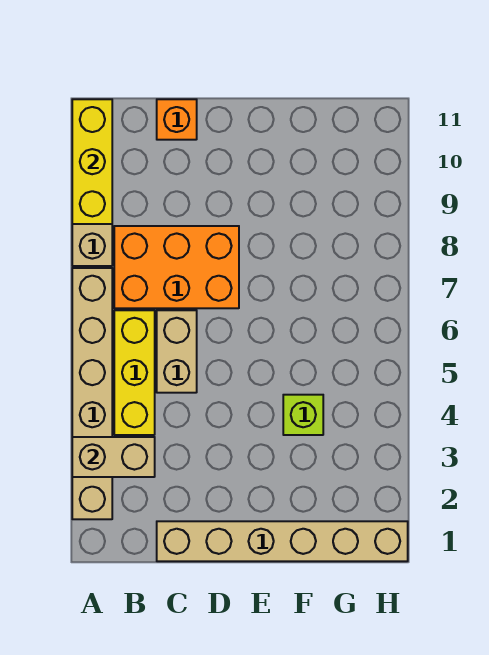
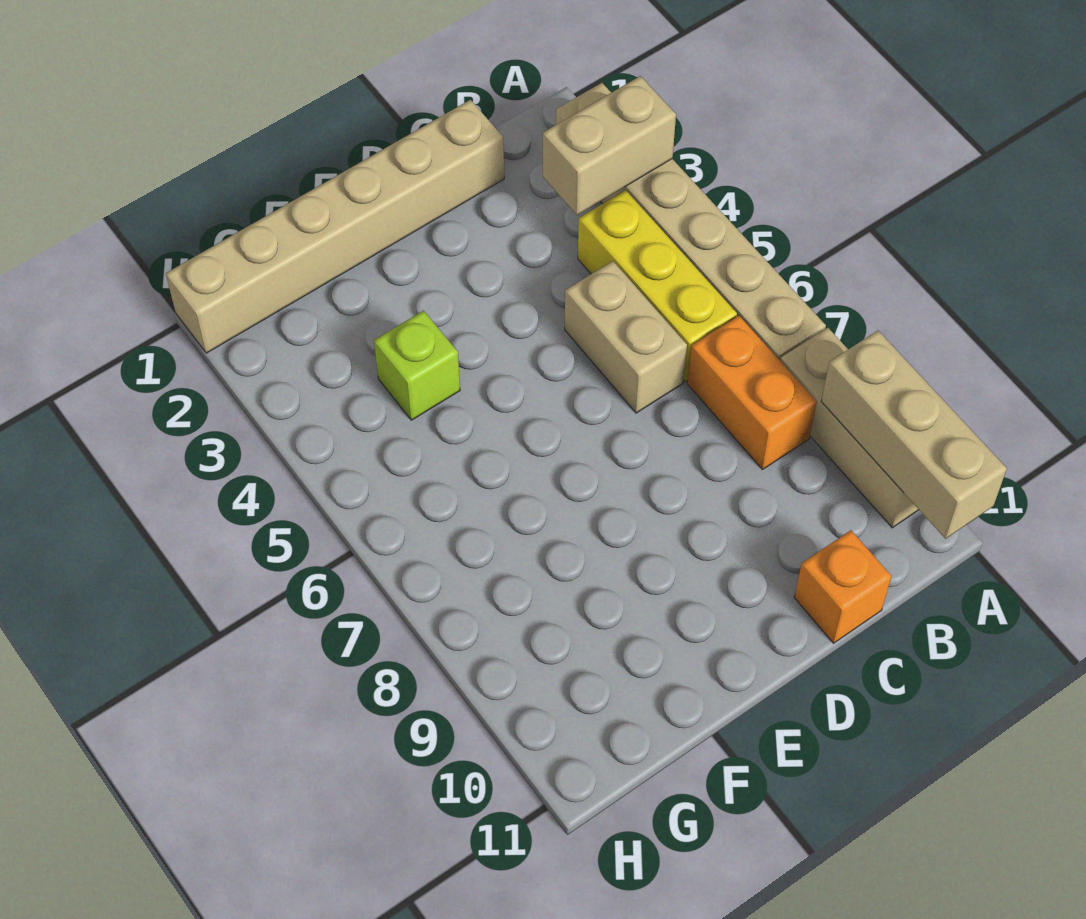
yellow brick A9:A11 level 2 -> tan brick A9:A11 level 2
orange brick B7:D8 level 1 -> orange brick B7:B8 level 1

